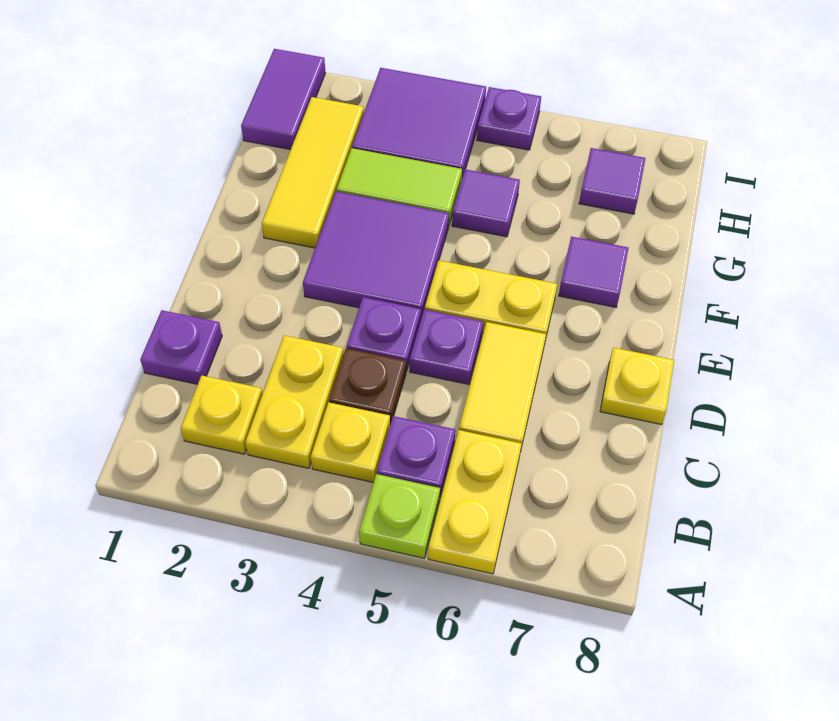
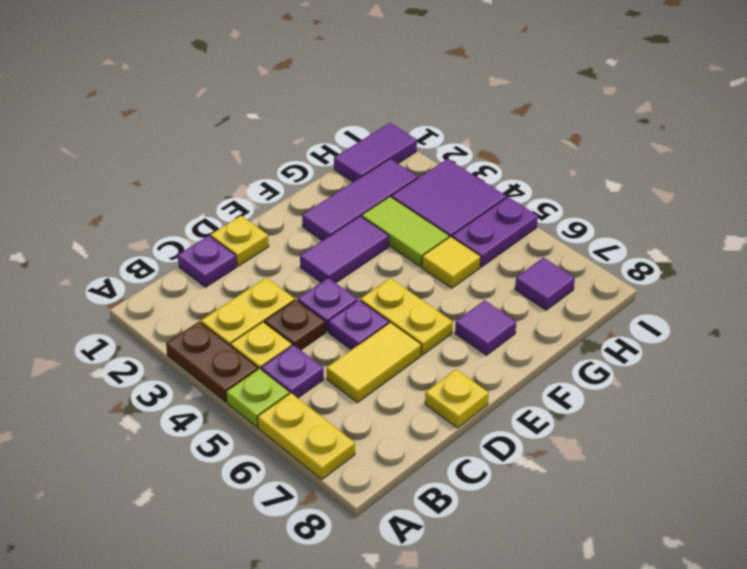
none -> brown plate A3:A4 level 1
yellow plate A6:B6 level 1 -> yellow plate A6:A7 level 1
yellow plate B2 level 1 -> yellow plate D1 level 1
purple tile E3:F4 level 1 -> purple tile E3:F3 level 1
yellow tile F2:H2 level 1 -> purple tile F2:H2 level 1
purple tile G5 level 1 -> yellow tile G5 level 1
purple plate I5 level 1 -> purple plate H5:I5 level 1

